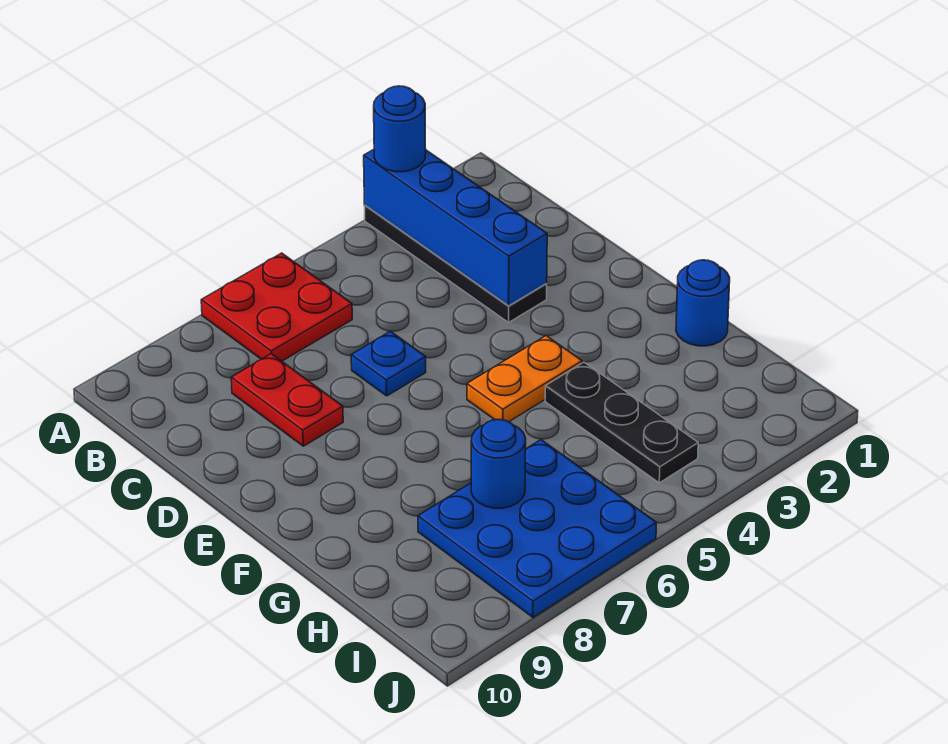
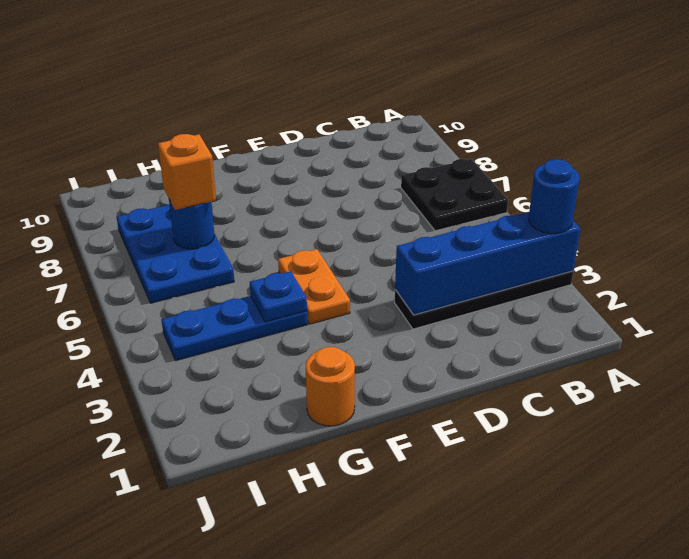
red plate A6:B7 level 1 -> black plate A6:B7 level 1
red plate C8:D8 level 1 -> none
blue plate D6 level 1 -> blue plate G4 level 2
blue round brick G1 level 1 -> orange round brick G1 level 1
black plate G4:I4 level 1 -> blue plate G4:I4 level 1
blue plate H6:J8 level 1 -> blue plate H6:I8 level 1
none -> orange brick H7 level 3

